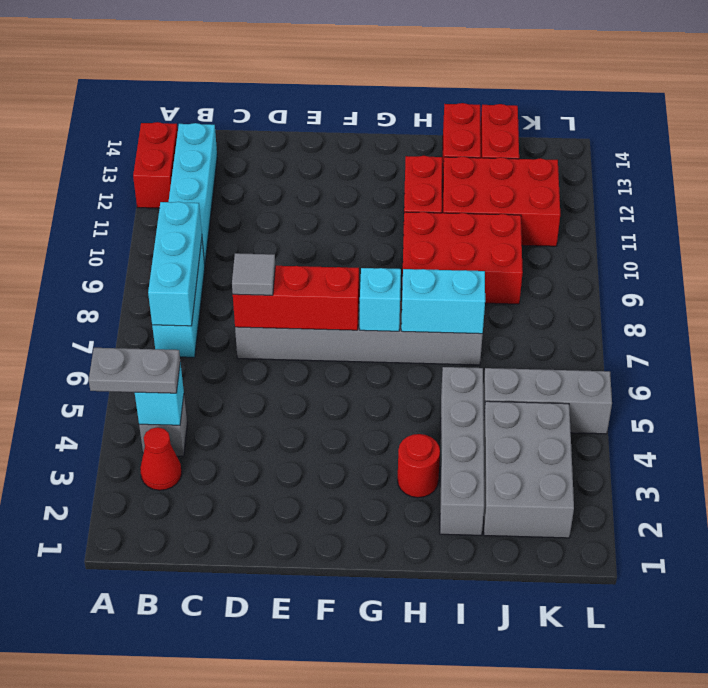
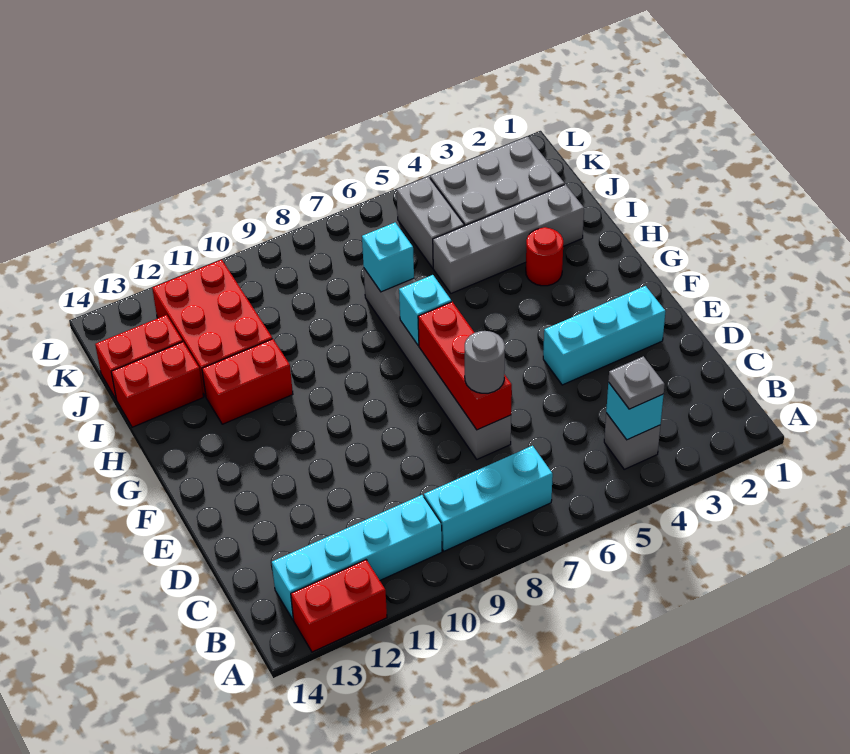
grey plate A4:B4 level 3 -> grey plate B4 level 3
red cone B3 level 1 -> none
cyan brick B7:B9 level 2 -> cyan brick E2:E4 level 1
grey tile D7 level 3 -> grey round brick D7 level 3
cyan brick H7:I7 level 2 -> cyan brick I7 level 2
red brick H9:J10 level 1 -> none
grey brick J5:L5 level 1 -> grey brick J5:K5 level 1

